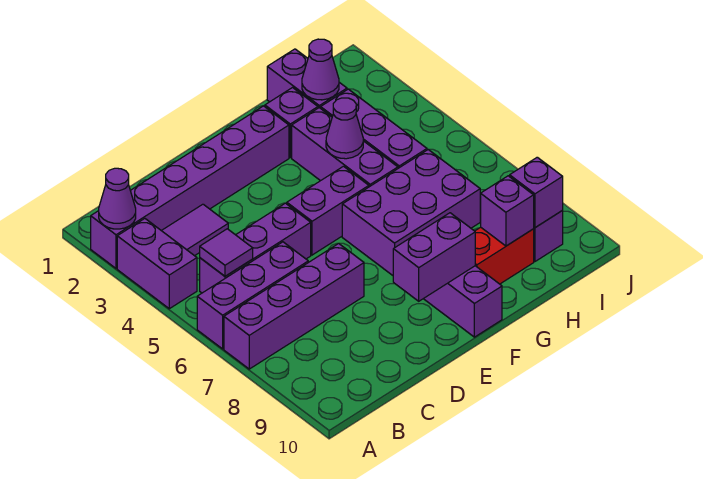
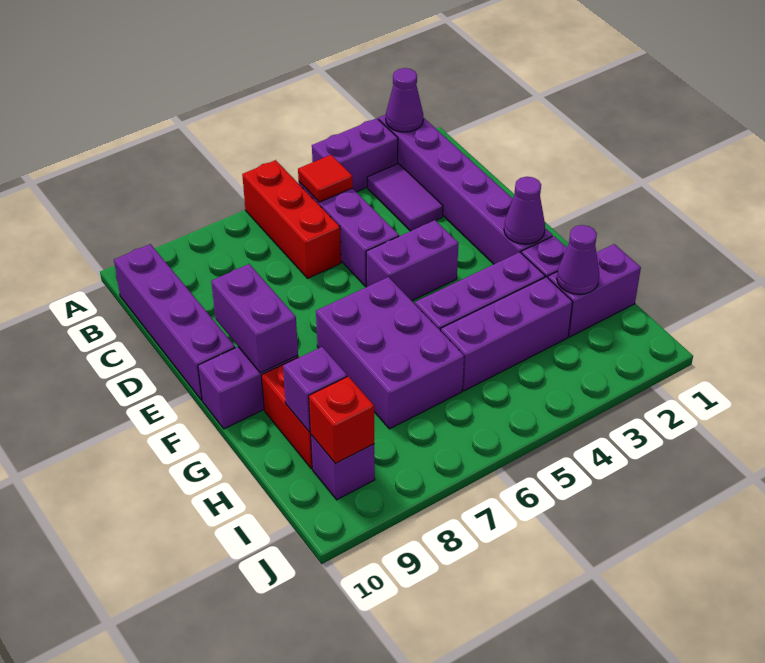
purple brick A6:C6 level 1 -> red brick A6:C6 level 1
purple brick A7:D7 level 1 -> purple brick B10:E10 level 1
purple tile B5 level 2 -> red tile B5 level 2
purple brick E5:F5 level 1 -> purple brick E4:E5 level 1
purple cone G4 level 2 -> purple cone F2 level 2
purple brick I9 level 2 -> red brick I9 level 2

